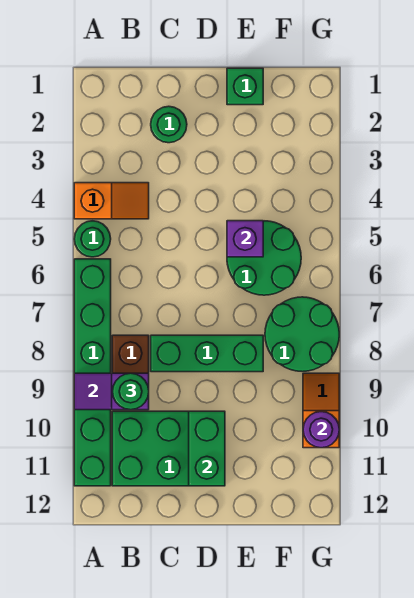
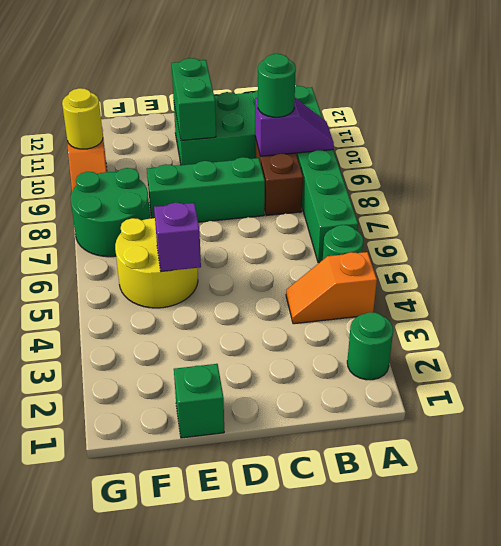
green round brick C2 level 1 -> green round brick A2 level 1
green round brick E5:F6 level 1 -> yellow round brick E5:F6 level 1
purple round brick G10 level 2 -> yellow round brick G10 level 2

